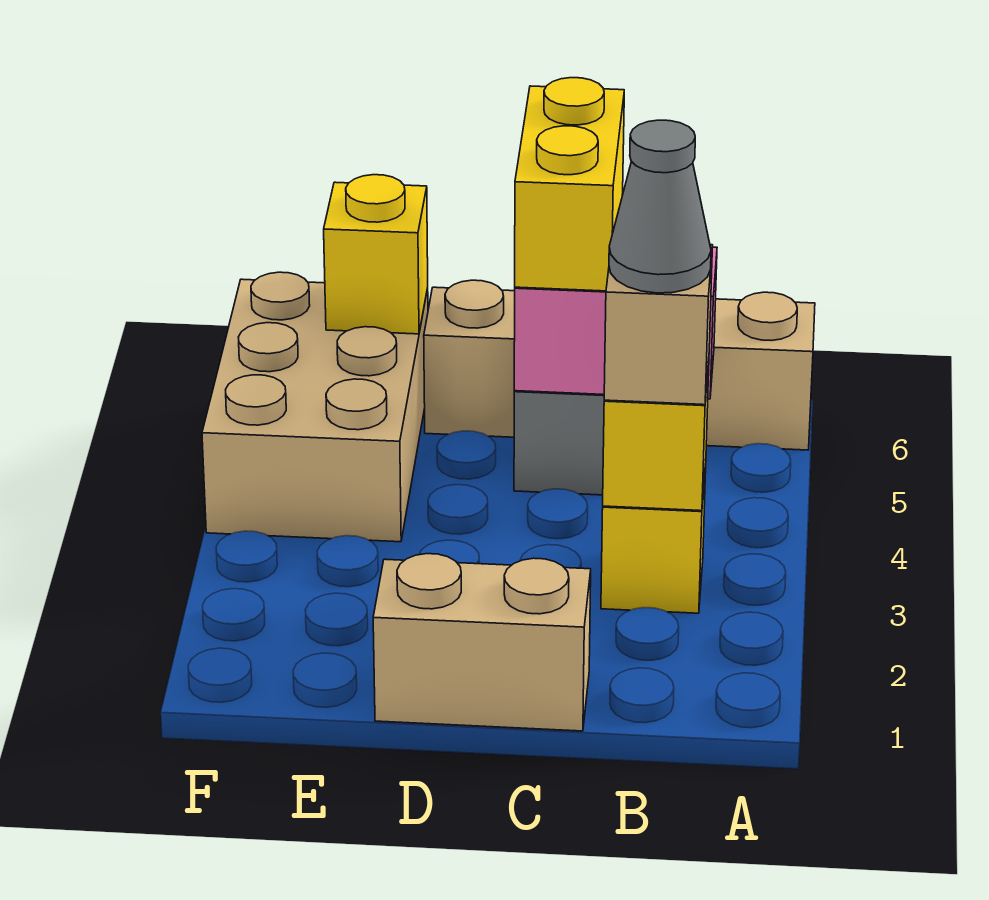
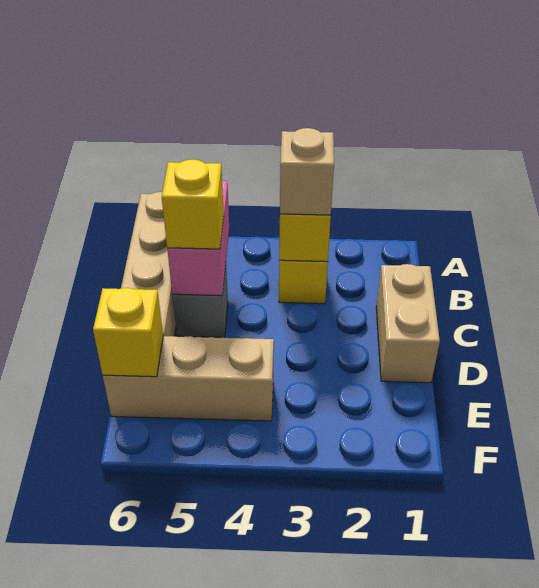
grey cone B3 level 4 -> none
yellow brick C5:C6 level 3 -> yellow brick C5 level 3
tan brick E4:F6 level 1 -> tan brick E4:E6 level 1

